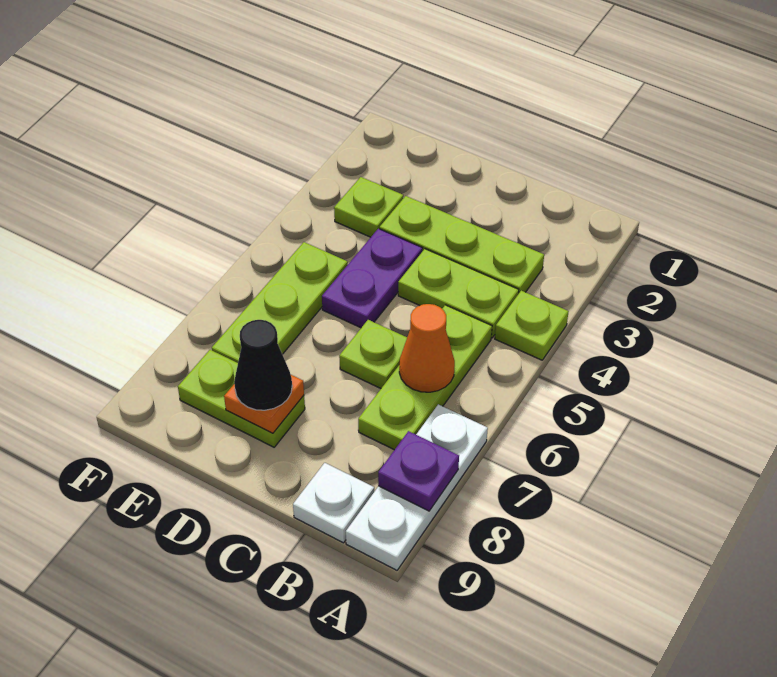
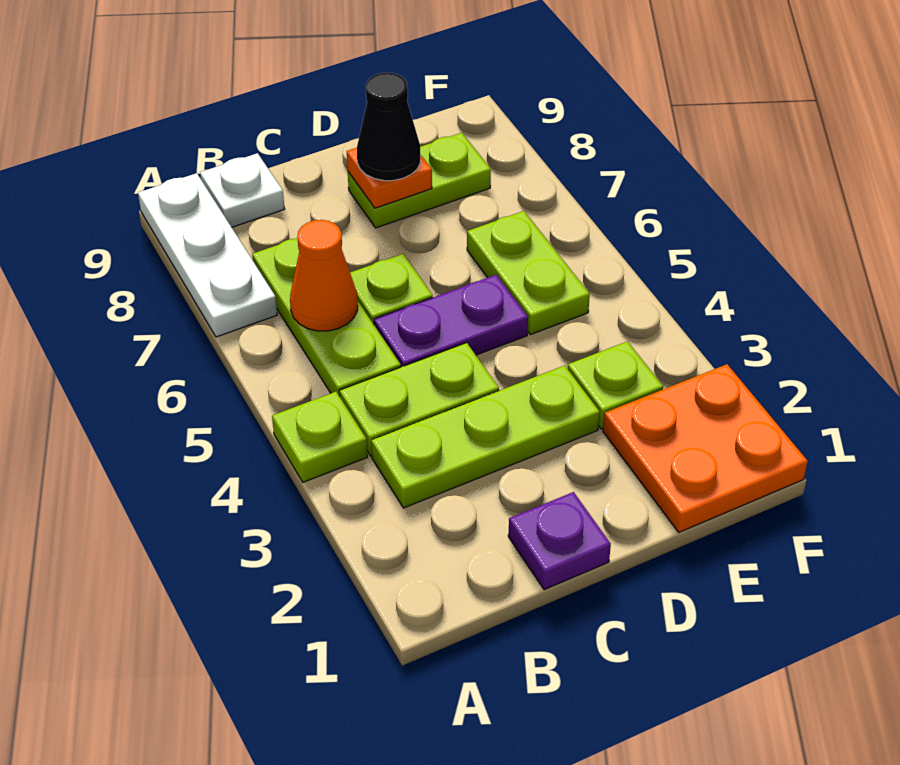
purple plate A8 level 2 -> purple plate C1 level 1
purple plate D4:D5 level 1 -> purple plate C5:D5 level 1
none -> orange plate E1:F2 level 1
lime plate E5:E7 level 1 -> lime plate E5:E6 level 1

